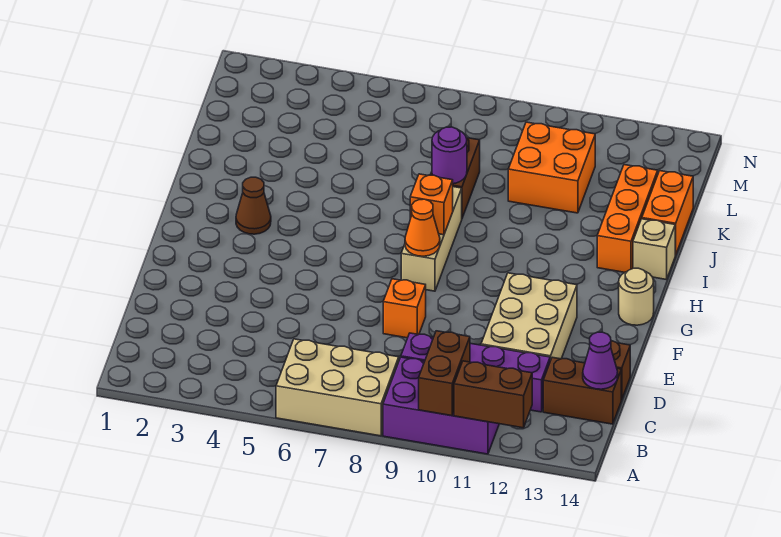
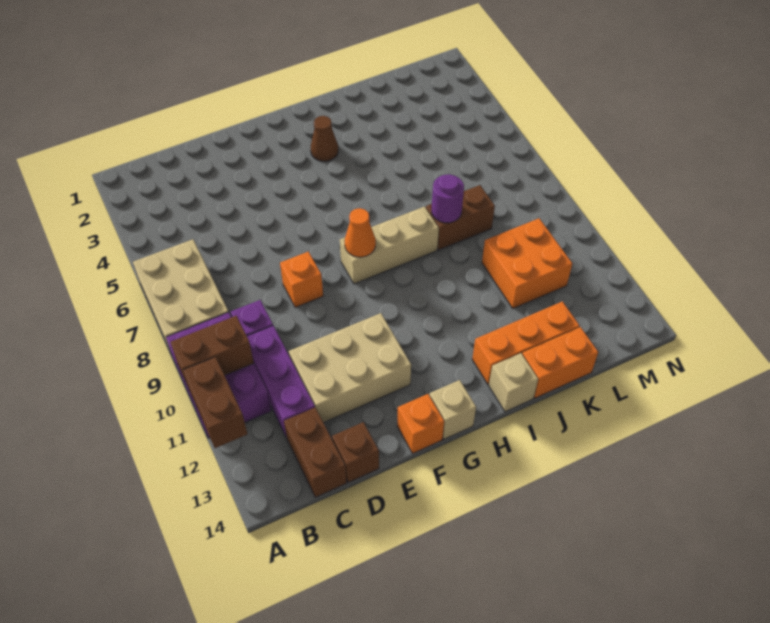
purple cone C14 level 2 -> none
tan round brick G14 level 1 -> tan brick G14 level 1
orange brick H8 level 2 -> orange brick F14 level 1

